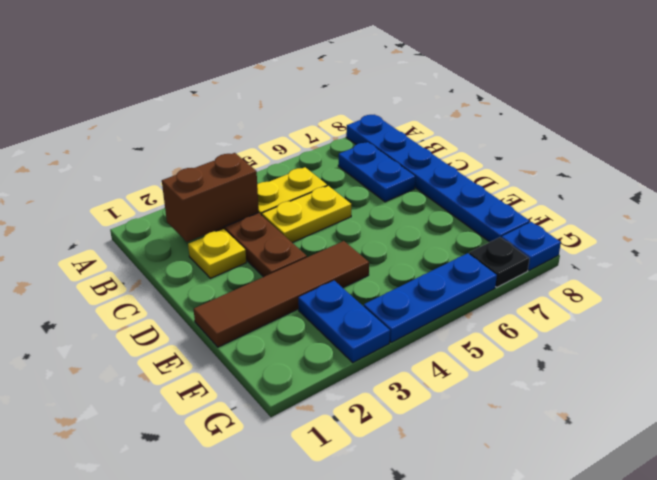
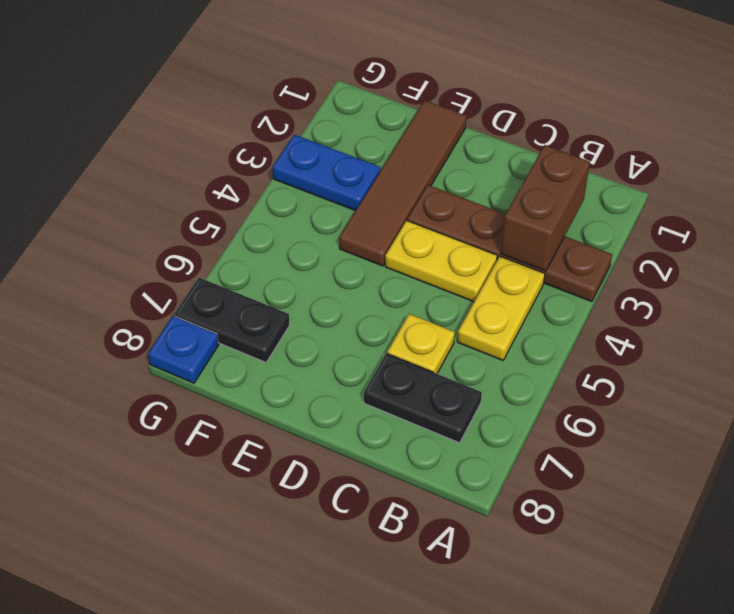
blue plate A8:F8 level 1 -> none
blue plate B7:C7 level 1 -> black plate B7:C7 level 1
yellow plate C2 level 1 -> yellow plate C6 level 1
yellow plate C4:C5 level 1 -> yellow plate C4:D4 level 1
blue plate G4:G6 level 1 -> none
black plate G7 level 1 -> black plate F7:G7 level 1

